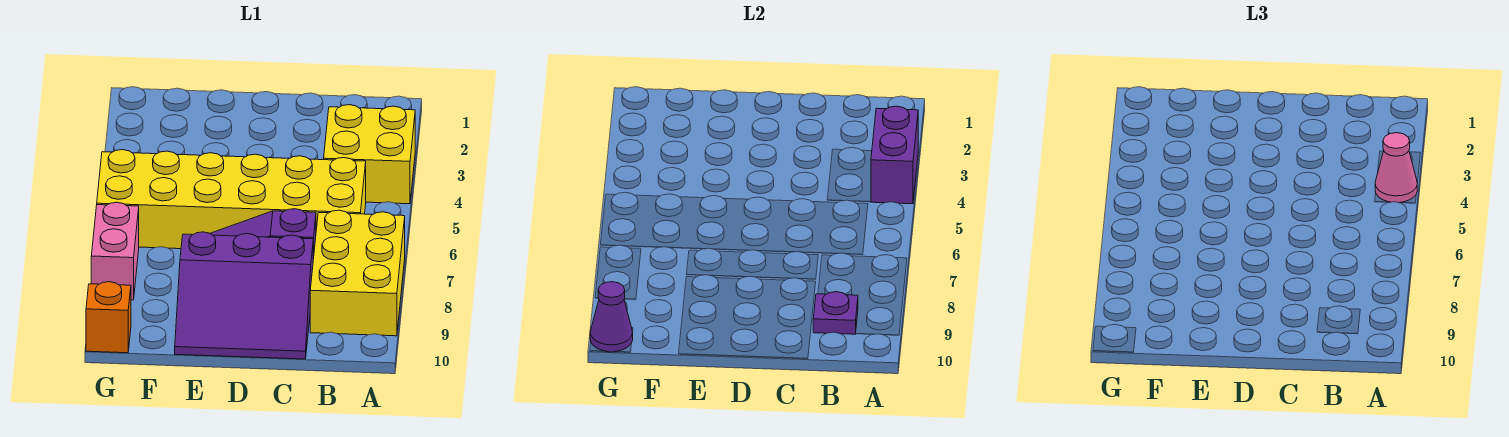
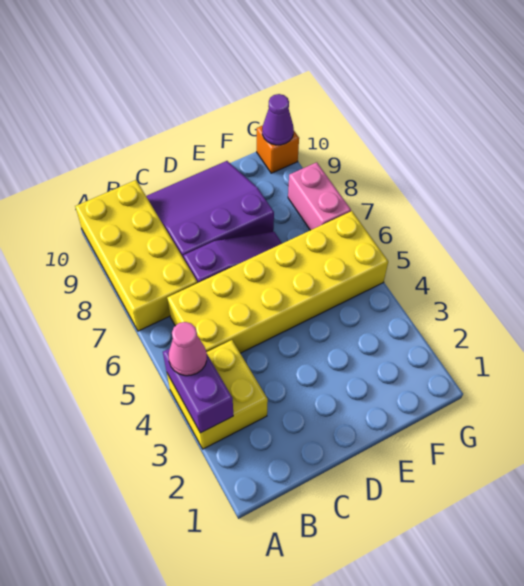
yellow brick A7:B9 level 1 -> yellow brick A7:B10 level 1
purple plate B9 level 2 -> none

